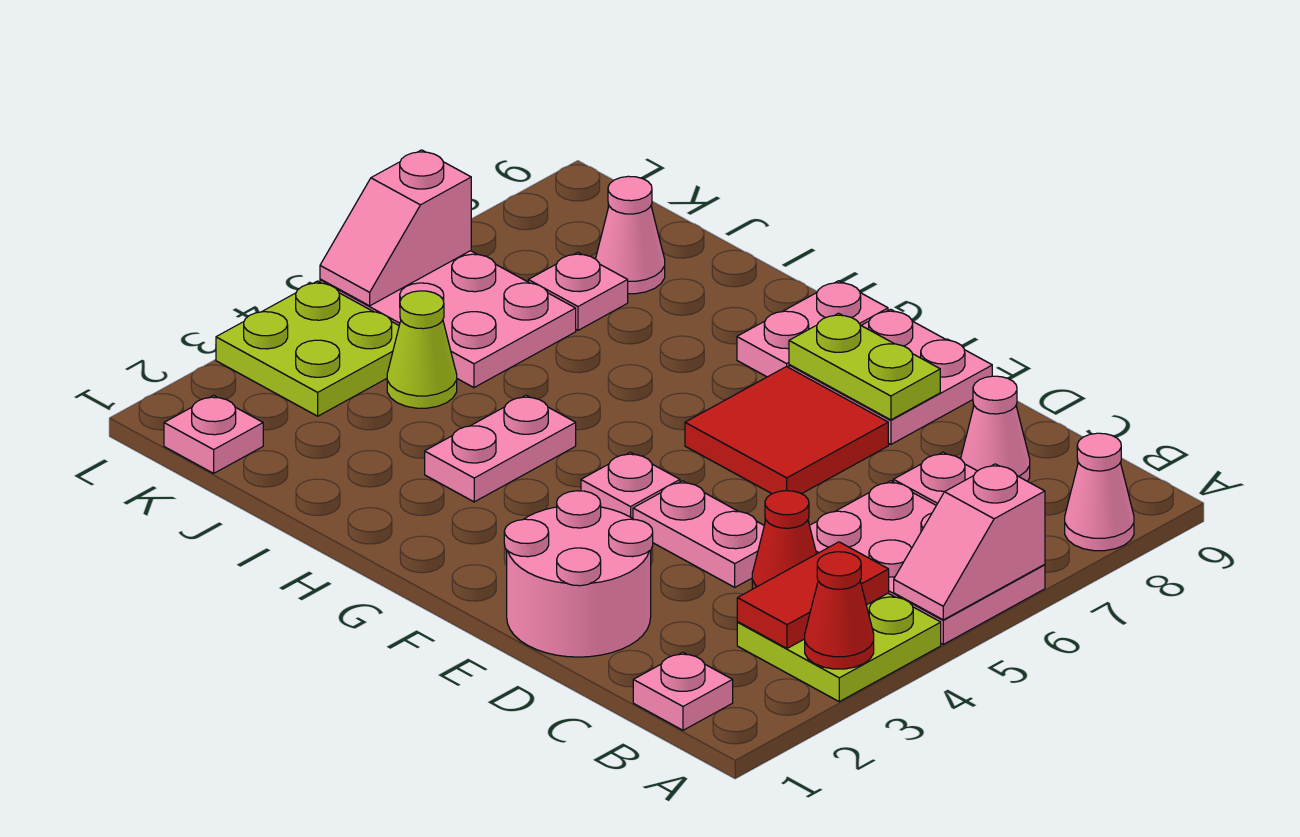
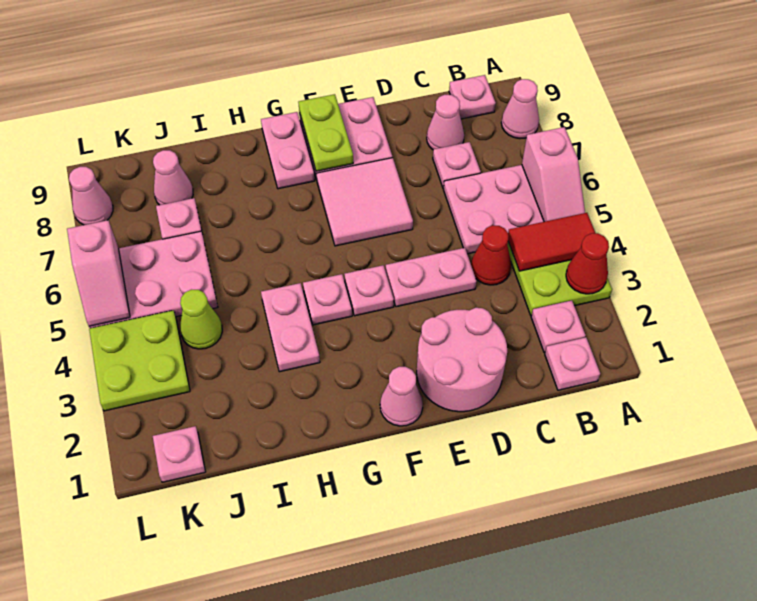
none -> pink plate B2 level 1
red tile B3:B4 level 2 -> red tile A4:B4 level 2
none -> pink plate B9 level 1
red tile E6:F7 level 1 -> pink tile E6:F7 level 1
lime plate E8:F8 level 2 -> lime plate F8:F9 level 2
none -> pink cone F1 level 1
none -> pink plate G4 level 1
none -> pink cone L8 level 1

